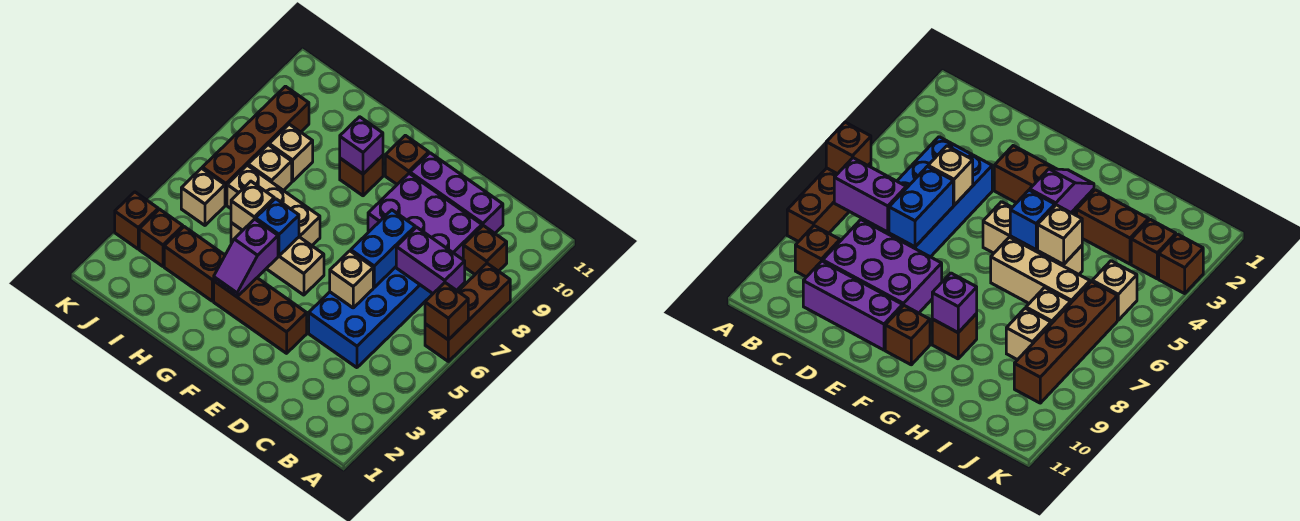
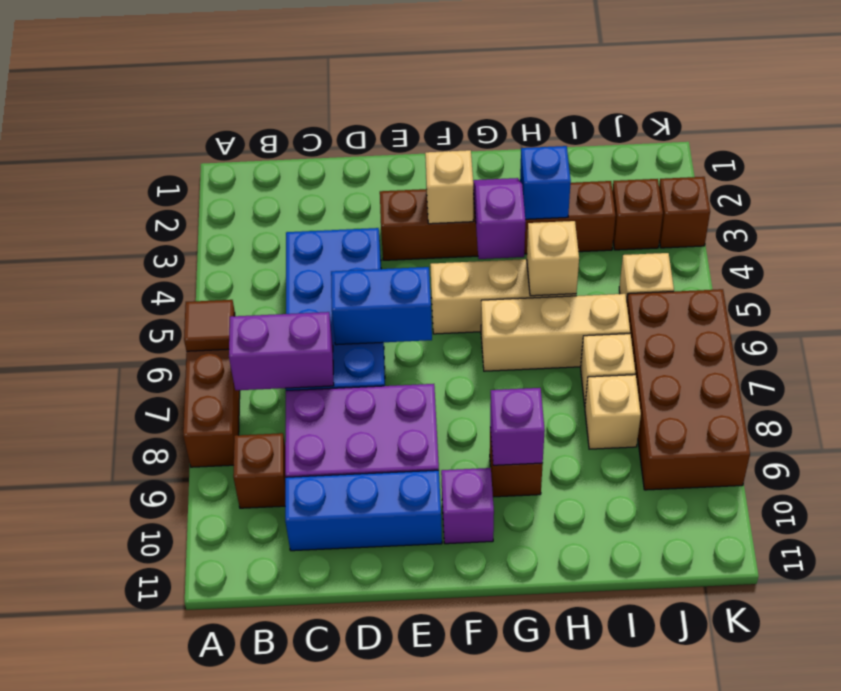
brown brick A6 level 2 -> brown tile A6 level 2
purple brick C10:E10 level 1 -> blue brick C10:E10 level 1
tan brick D5 level 2 -> tan brick F3 level 2
blue brick D6:D7 level 2 -> blue brick D6:E6 level 2
brown brick F10 level 1 -> purple brick F10 level 1
blue brick G5 level 2 -> blue brick H3 level 2
brown brick J6:J9 level 1 -> brown brick J6:K9 level 1

